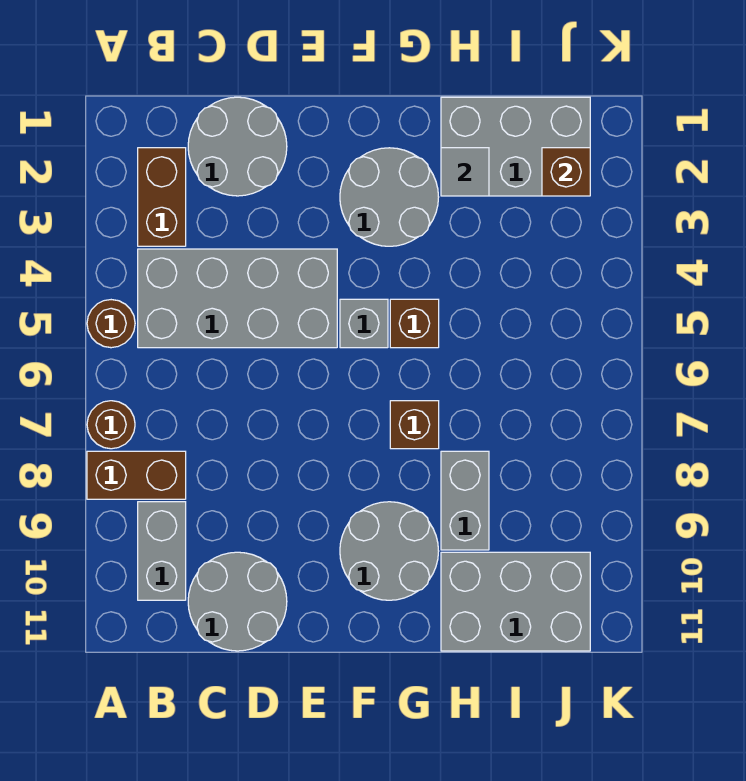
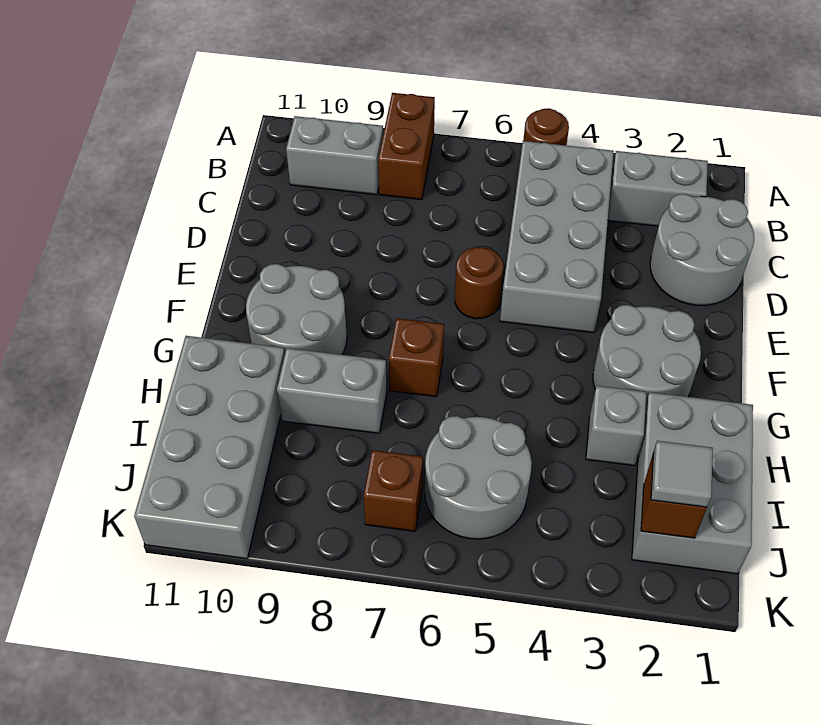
brown round brick A7 level 1 -> brown round brick E6 level 1
brown brick B2:B3 level 1 -> grey brick B2:B3 level 1
grey round brick C10:D11 level 1 -> grey round brick I5:J6 level 1
grey brick F5 level 1 -> grey brick H3 level 1
brown brick G5 level 1 -> brown brick J7 level 1
grey tile H2 level 2 -> grey tile J2 level 3
grey brick H10:J11 level 1 -> grey brick H10:K11 level 1

